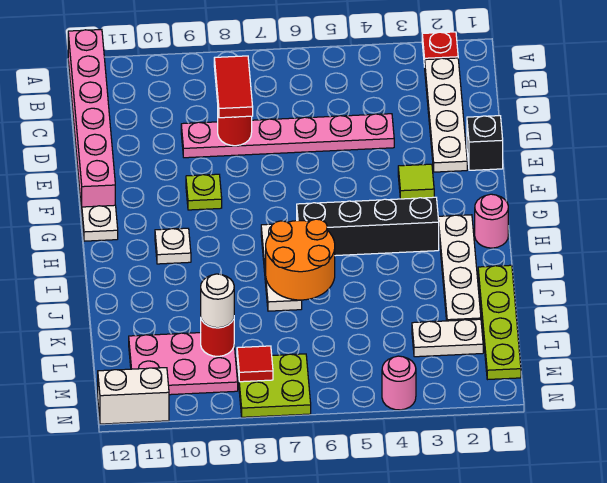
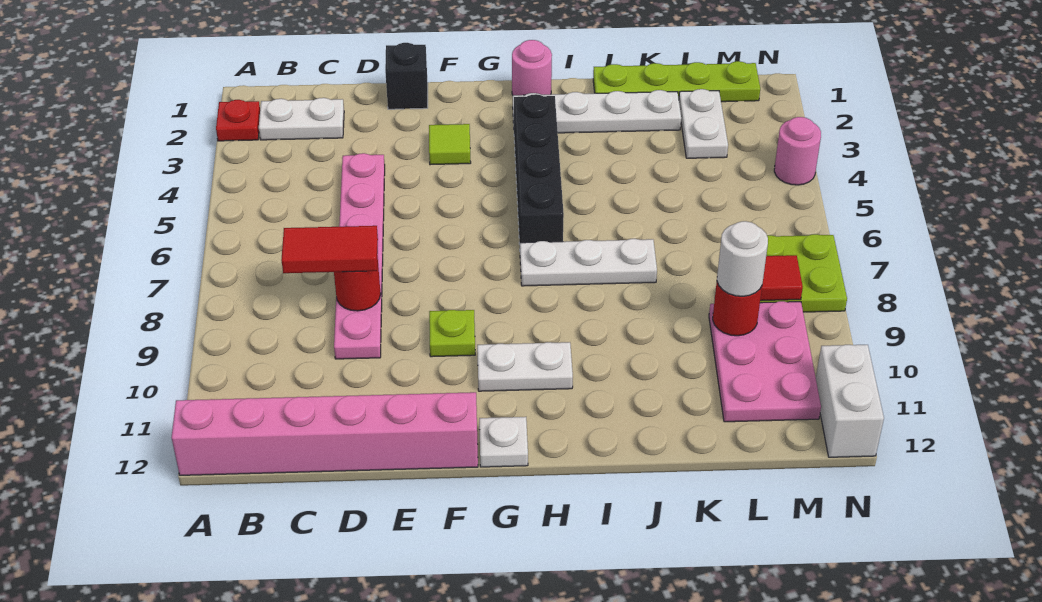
white plate B2:E2 level 1 -> white plate B2:C2 level 1
white plate H10 level 1 -> white plate G10:H10 level 1
orange round brick I6:J7 level 2 -> none

